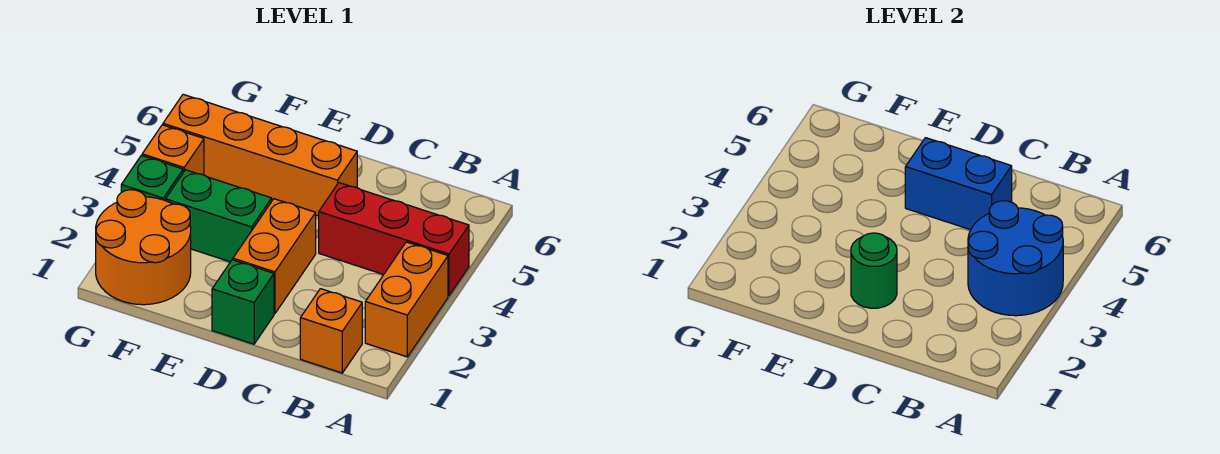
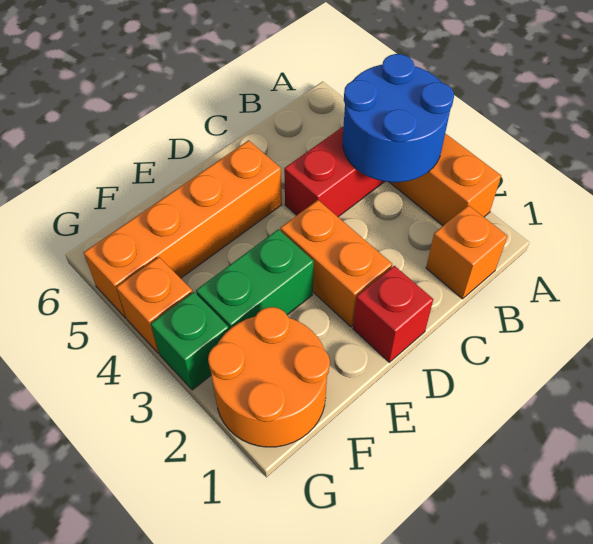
blue brick C5:D5 level 2 -> none
green brick D1 level 1 -> red brick D1 level 1
green round brick D2 level 2 -> none

